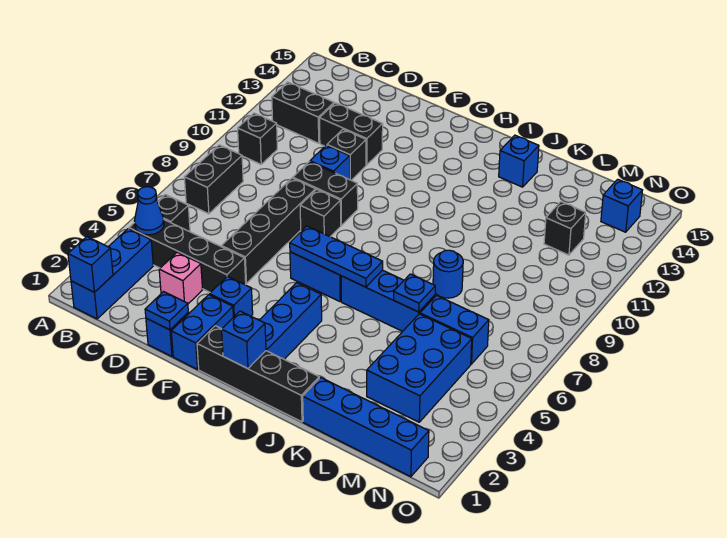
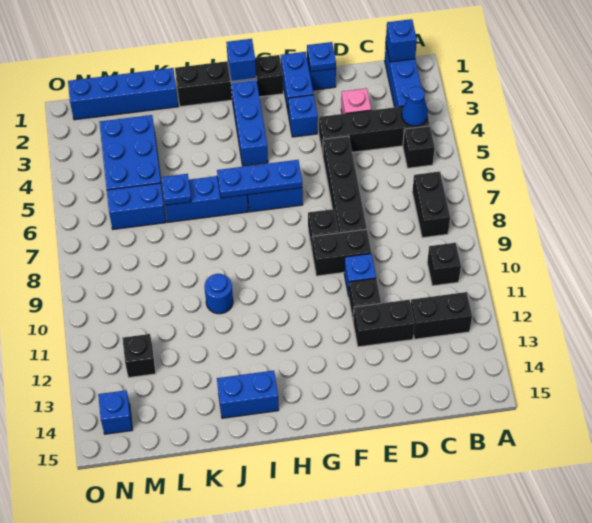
blue brick J14 level 1 -> blue brick I14:J14 level 1
blue round brick K8 level 1 -> blue round brick J10 level 1

